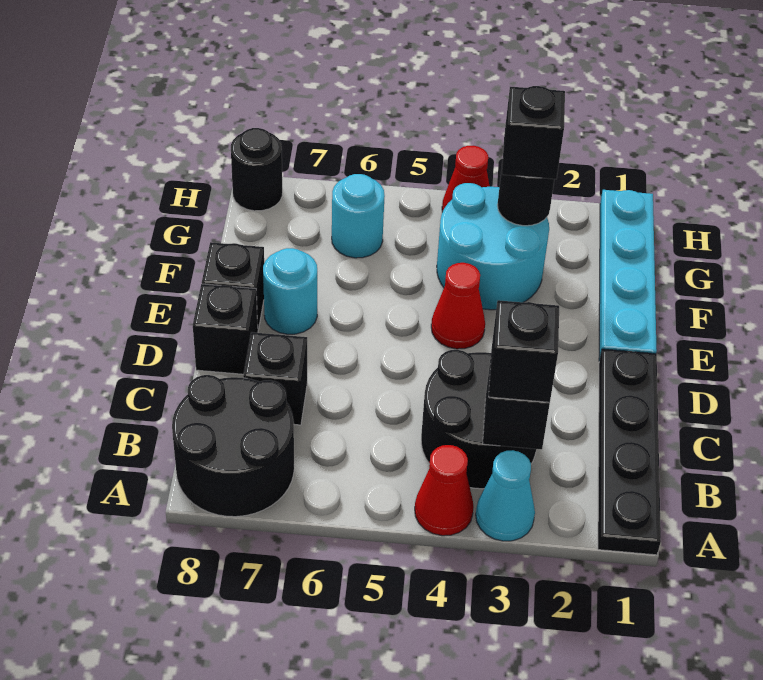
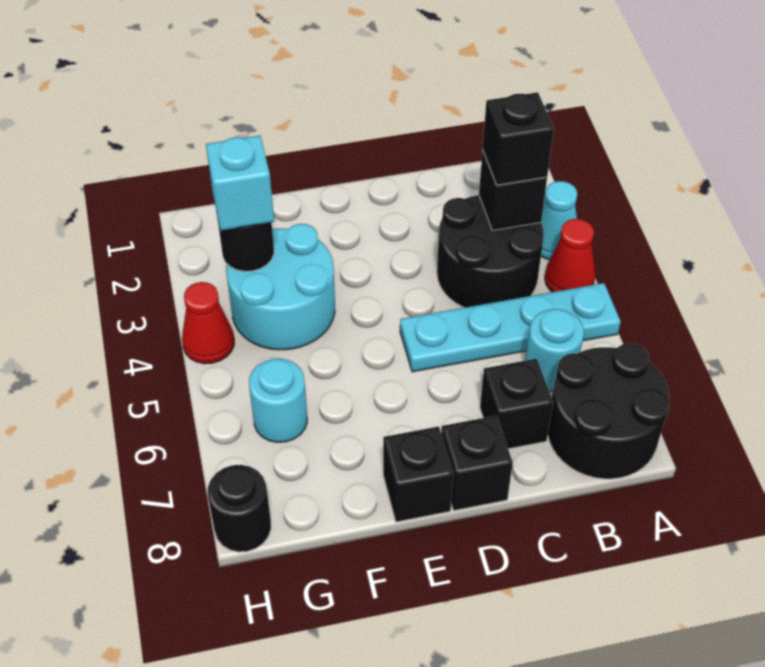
black plate A1:D1 level 1 -> none
cyan plate E1:H1 level 1 -> cyan plate A5:D5 level 1
red cone E4 level 1 -> none
cyan round brick E7 level 1 -> cyan round brick B6 level 1
black brick G3 level 3 -> cyan brick G3 level 3

